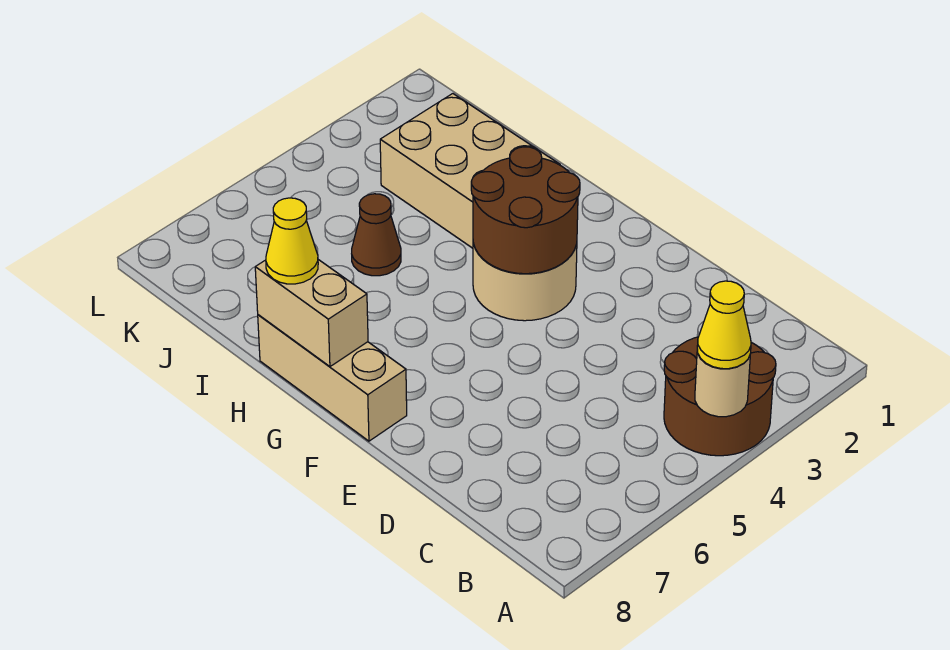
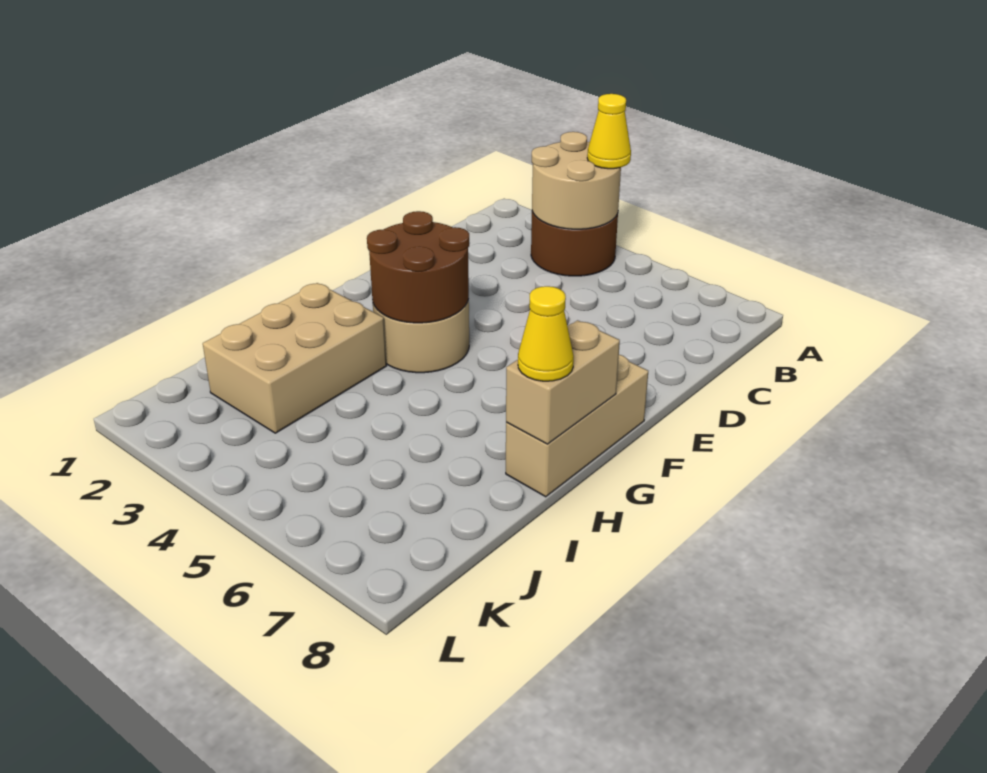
tan round brick A4 level 2 -> tan round brick A3:B4 level 2
brown cone I5 level 1 -> none

